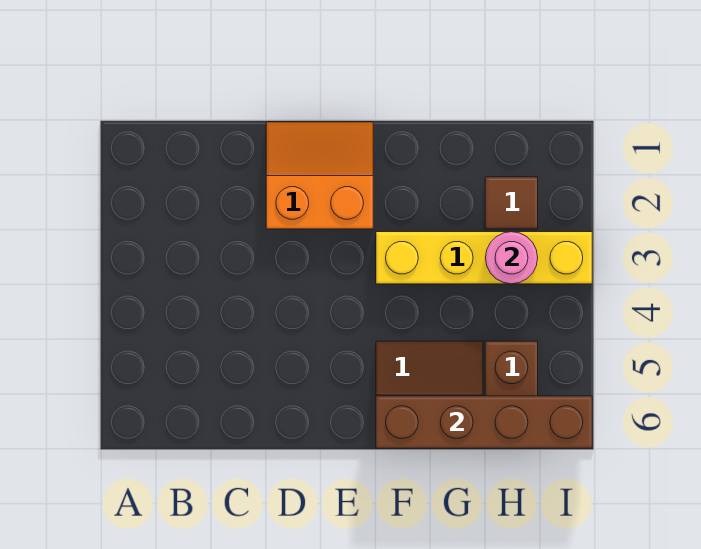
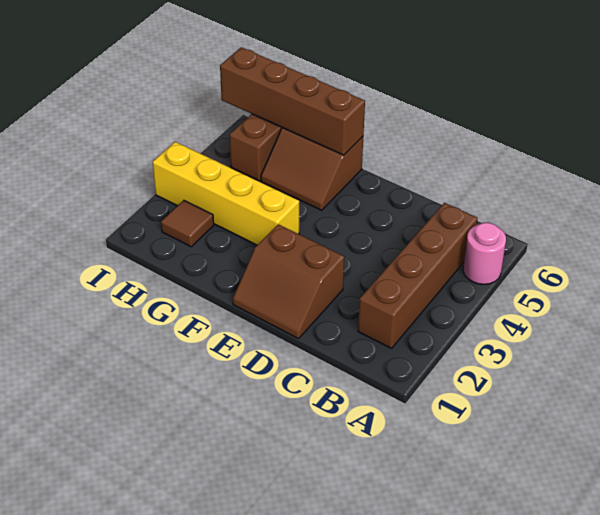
none -> brown brick B2:B5 level 1
orange slope D1:E2 level 1 top 2 -> brown slope D1:E2 level 1 top 2
pink round brick H3 level 2 -> pink round brick A5 level 1

